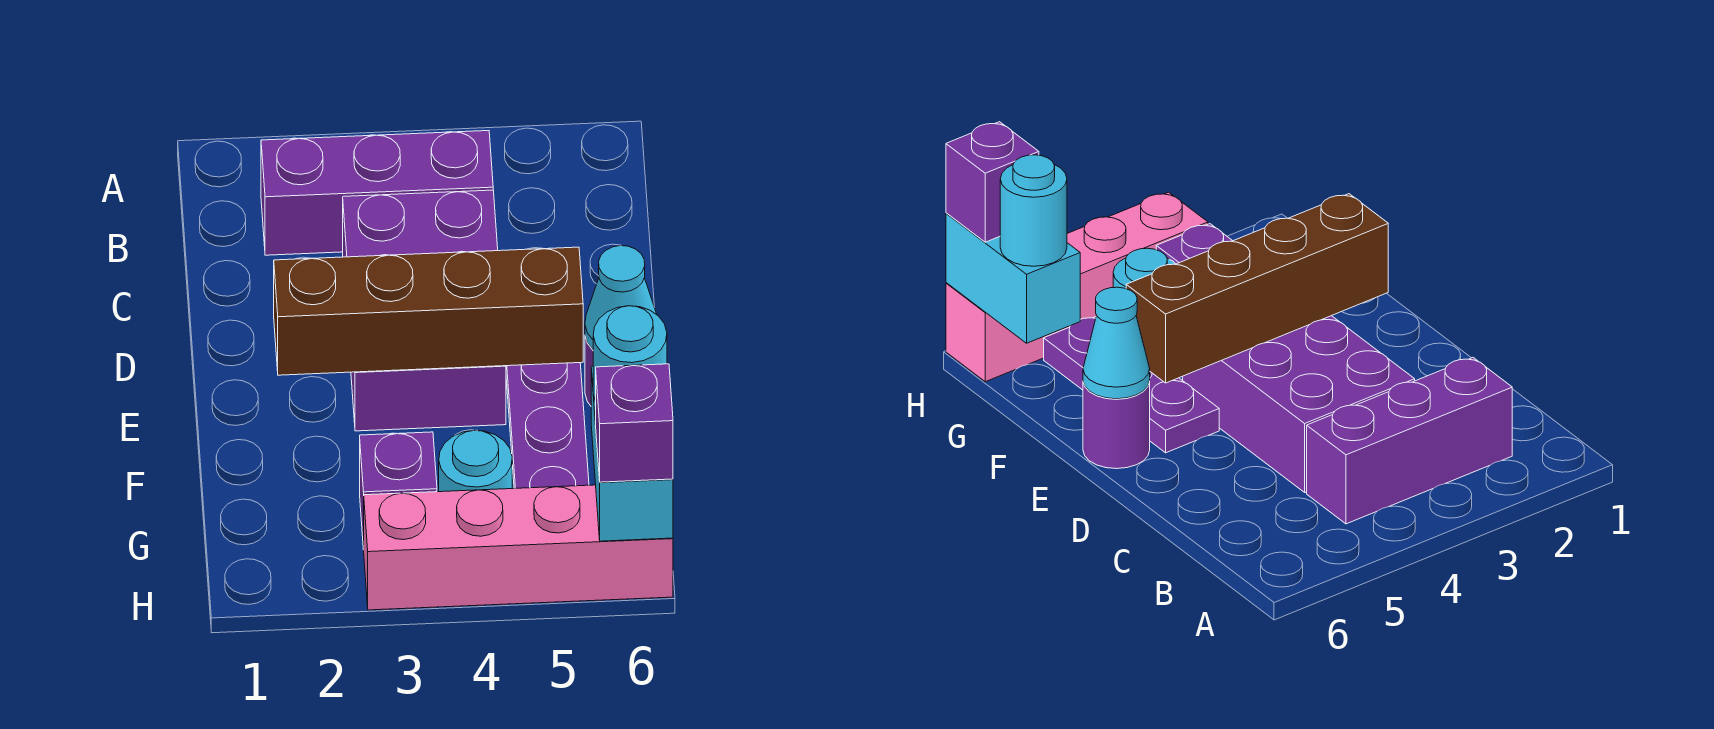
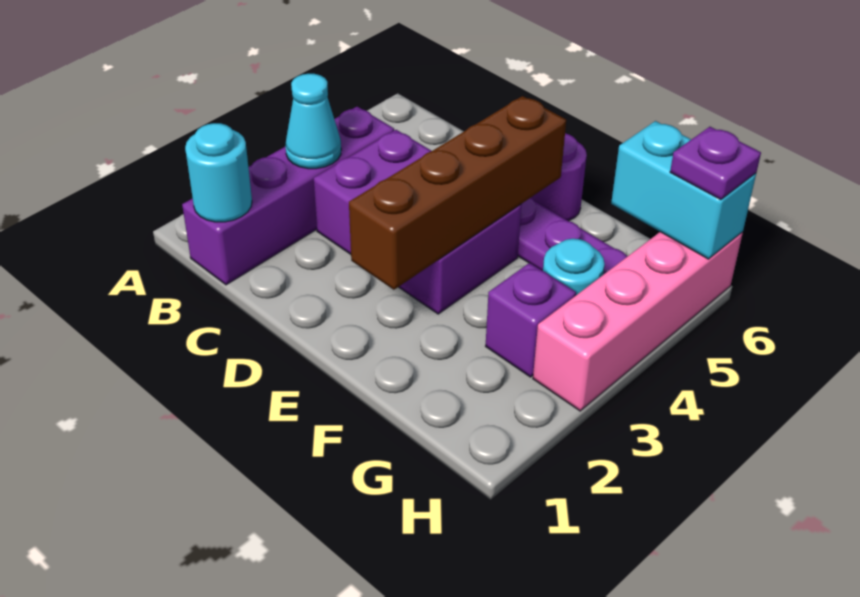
purple brick B2:B4 level 1 -> purple brick B1:B4 level 1
cyan cone E6 level 2 -> cyan cone B3 level 2
cyan round brick G6 level 3 -> cyan round brick B1 level 2
purple brick H6 level 3 -> purple plate H6 level 3

